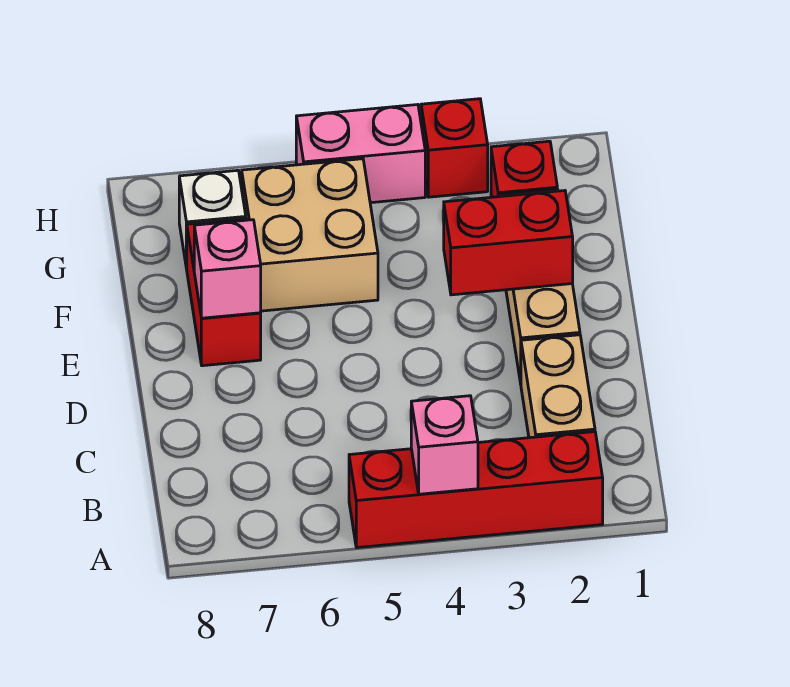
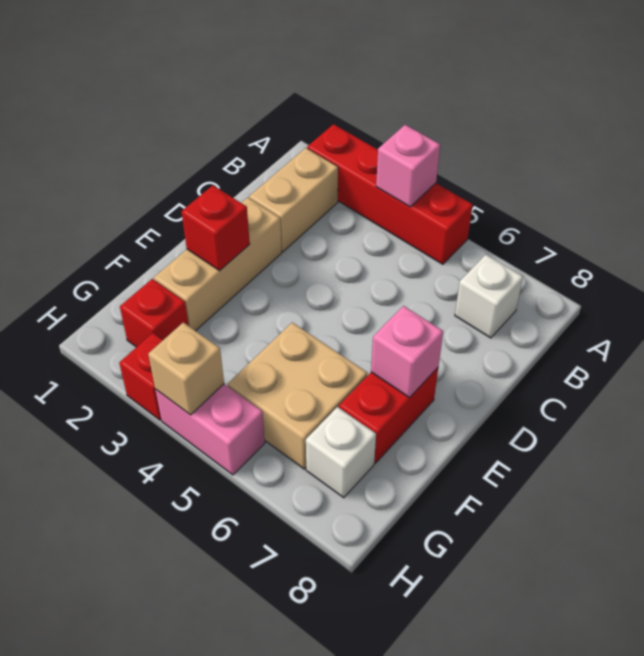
none -> white brick B7 level 1
red brick E2:E3 level 2 -> red brick E2 level 2
none -> tan brick H4 level 2

